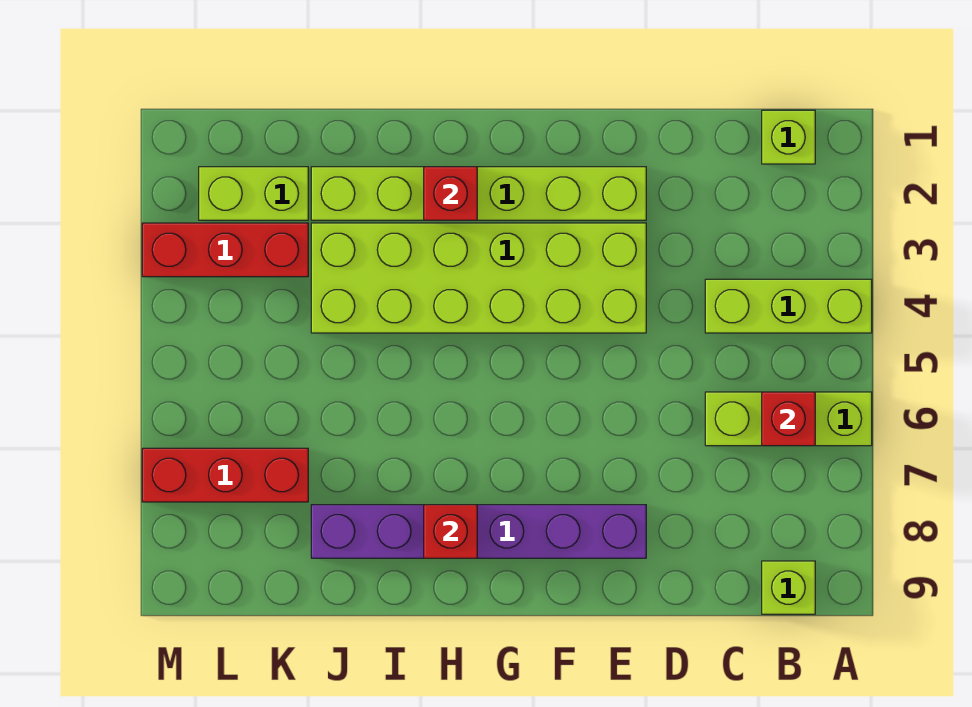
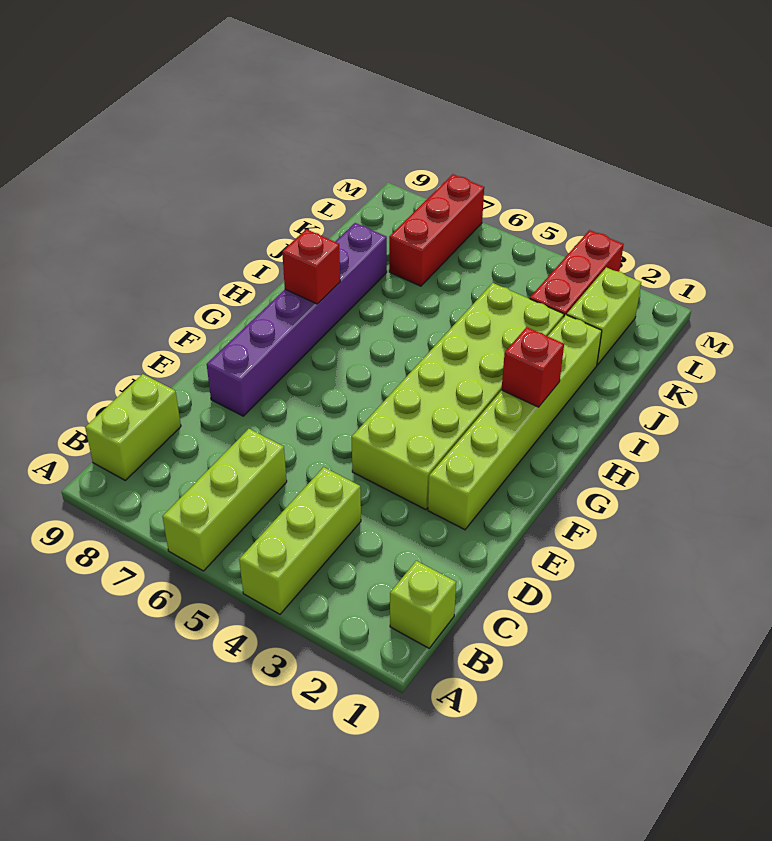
red brick B6 level 2 -> none
lime brick B9 level 1 -> lime brick B9:C9 level 1

